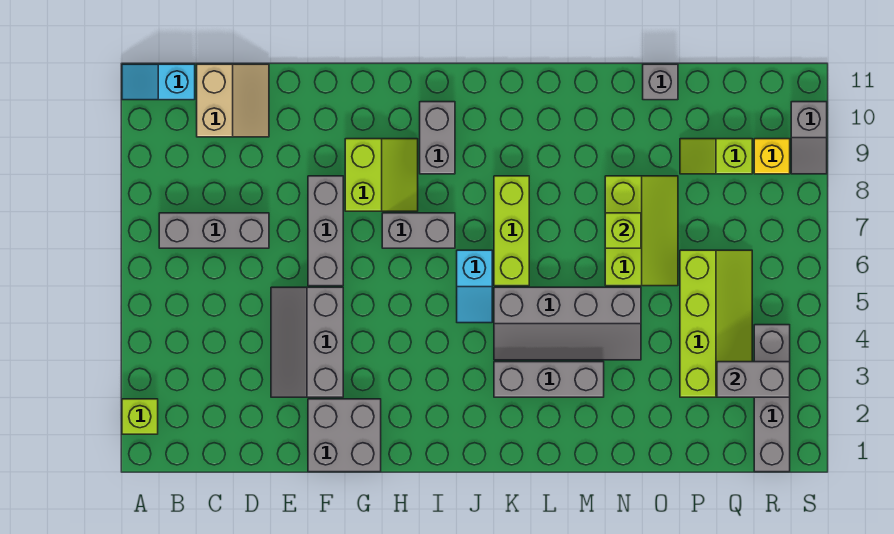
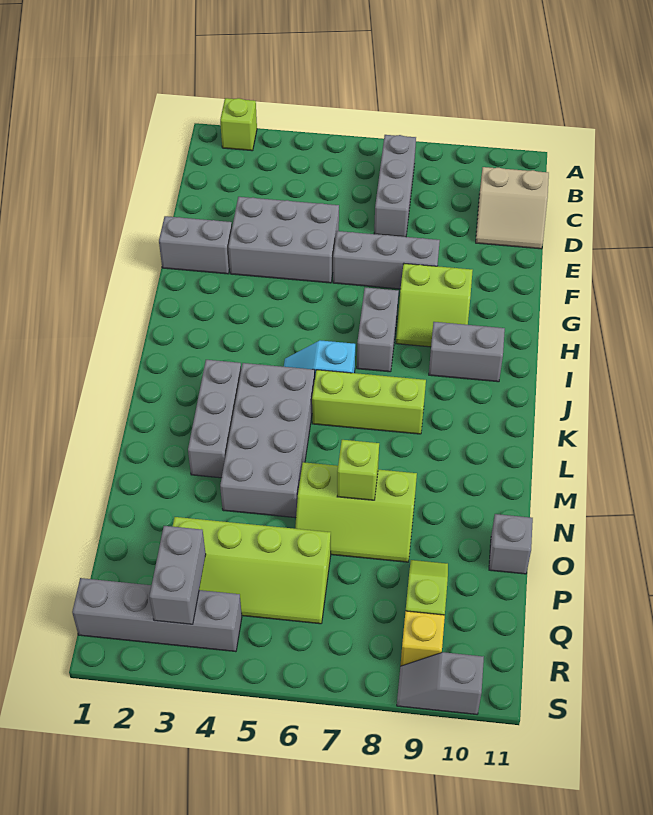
cyan slope A11:B11 level 1 top B -> none
grey slope E3:F5 level 1 top F -> grey brick E3:F5 level 1
grey brick F1:G2 level 1 -> grey brick F1:F2 level 1
grey slope K4:N5 level 1 top 5 -> grey brick K4:N5 level 1

